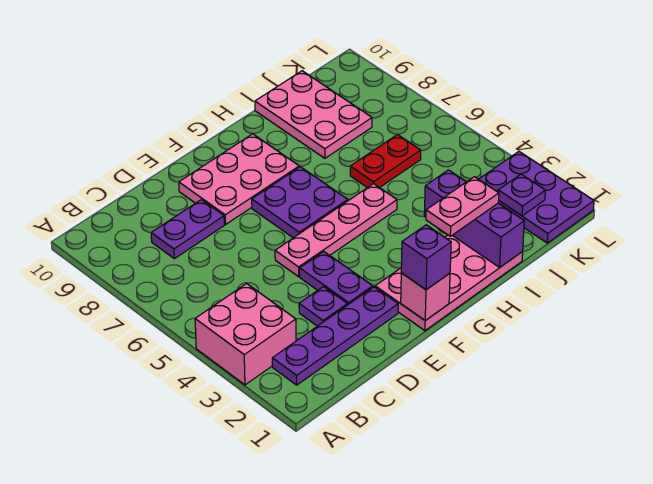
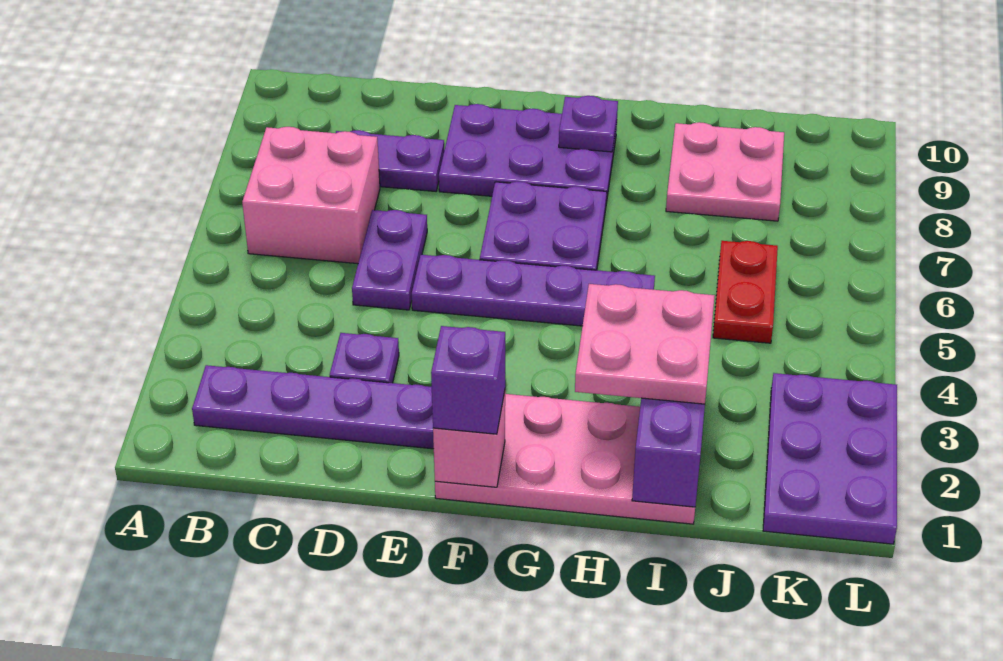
pink brick A3:B4 level 1 -> pink brick B6:C7 level 1
purple plate E3:E4 level 1 -> purple plate D5:D6 level 1
pink plate E5:H5 level 1 -> purple plate E5:H5 level 1
pink plate E8:G9 level 1 -> purple plate E8:G9 level 1
pink plate H2:I2 level 3 -> pink plate H2:I3 level 3
red plate I6:J6 level 1 -> red plate J5:J6 level 1
pink plate I8:J10 level 1 -> pink plate I8:J9 level 1
purple plate K2 level 2 -> purple plate G9 level 2

